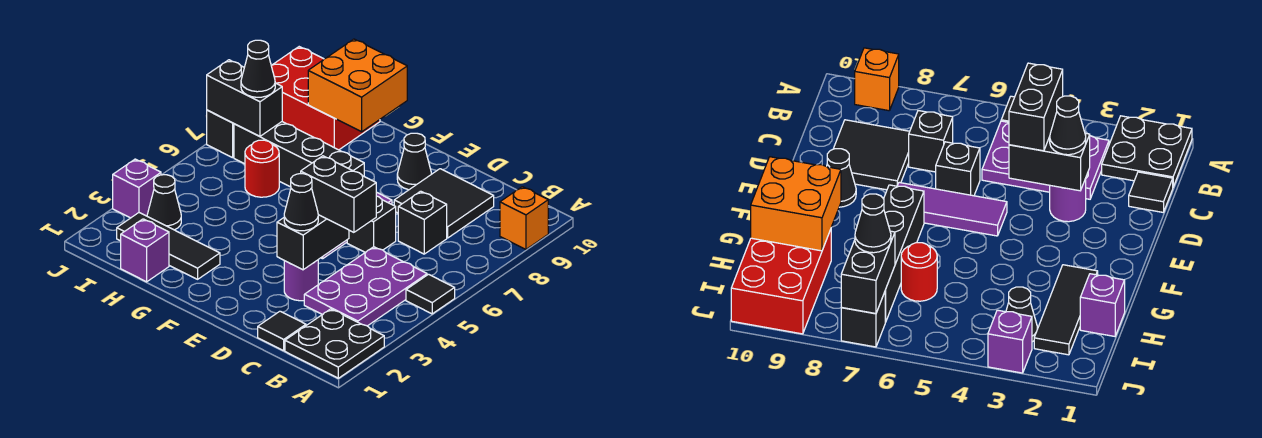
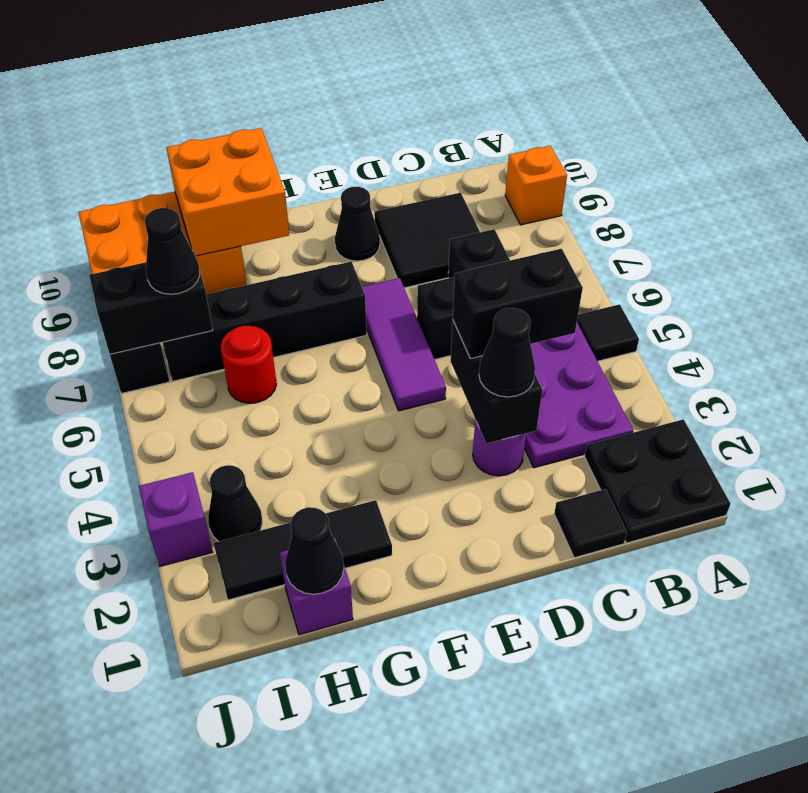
none -> black cone H1 level 2
red brick H9:J10 level 1 -> orange brick H9:J10 level 1

